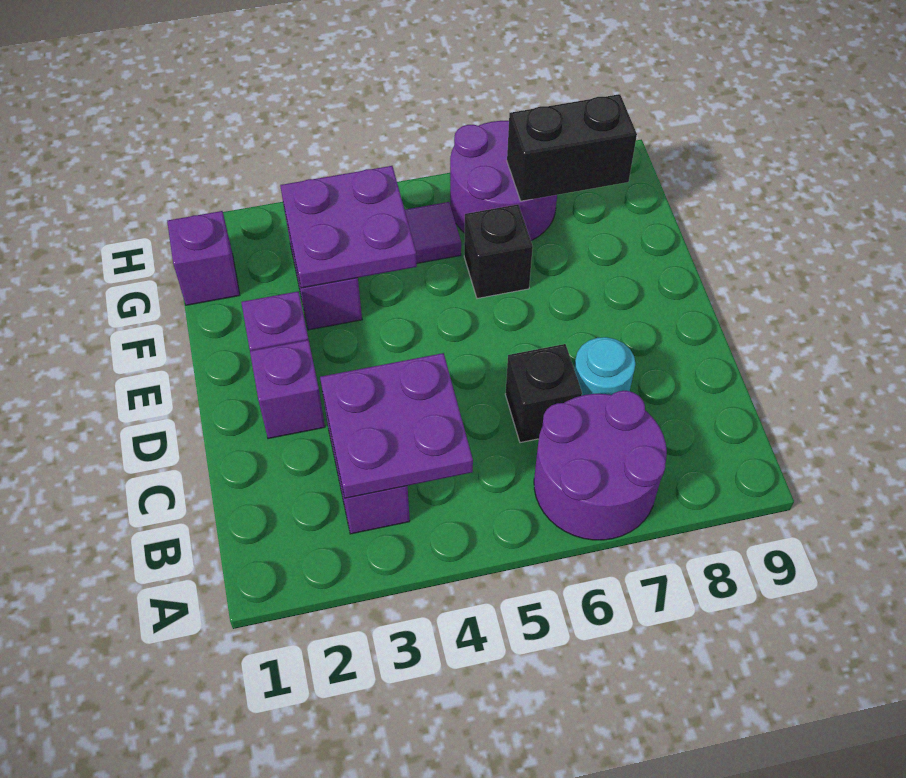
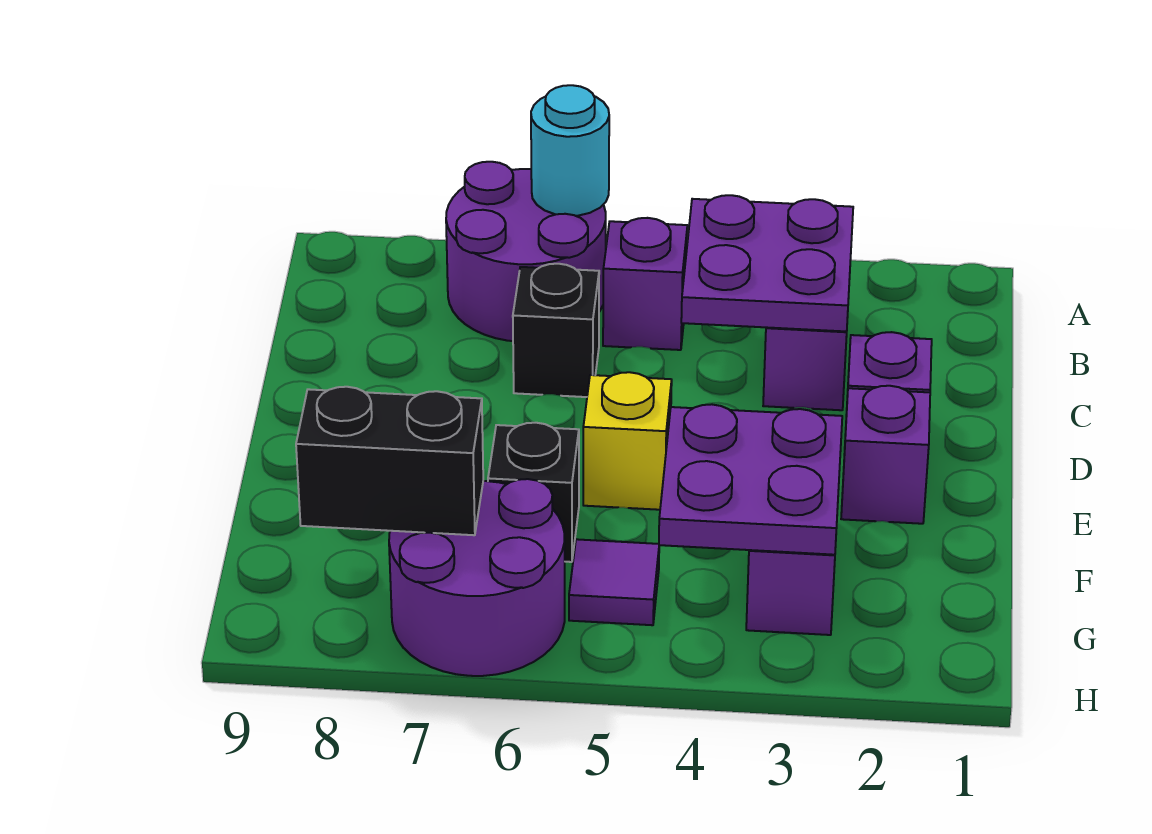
cyan round brick C7 level 1 -> cyan round brick A6 level 2
none -> yellow brick E5 level 1
purple brick G1 level 1 -> purple brick B5 level 1

